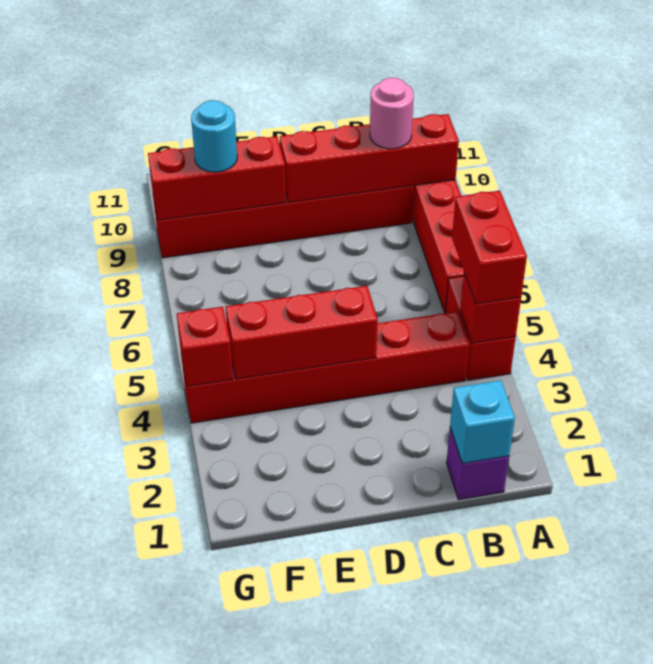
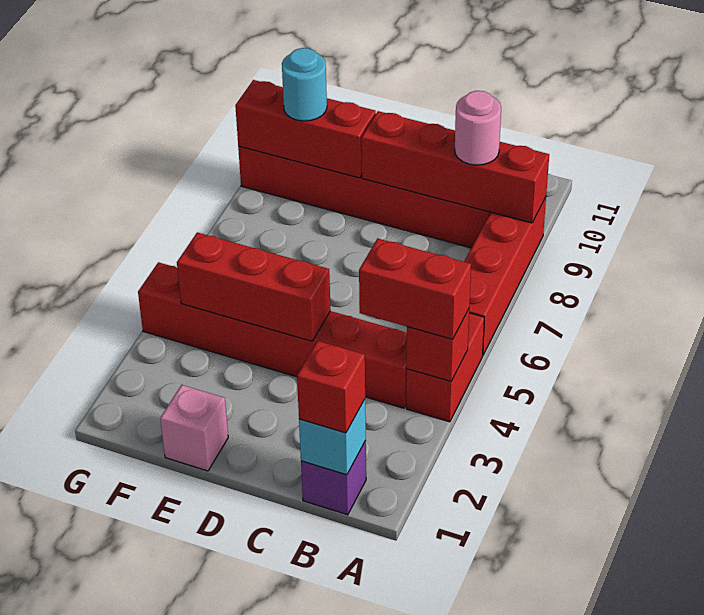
red brick A4:A5 level 3 -> red brick A4:B4 level 3
none -> pink brick E1 level 1
red brick G4 level 2 -> red brick B1 level 3

